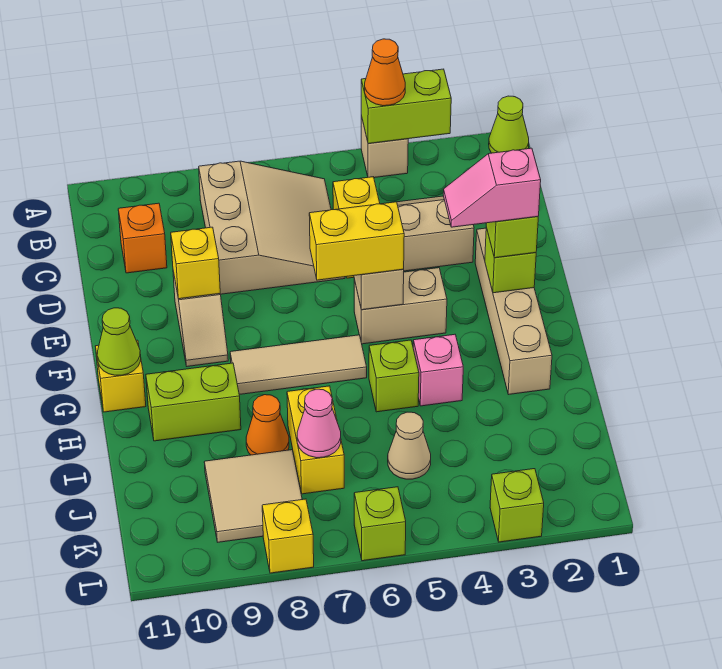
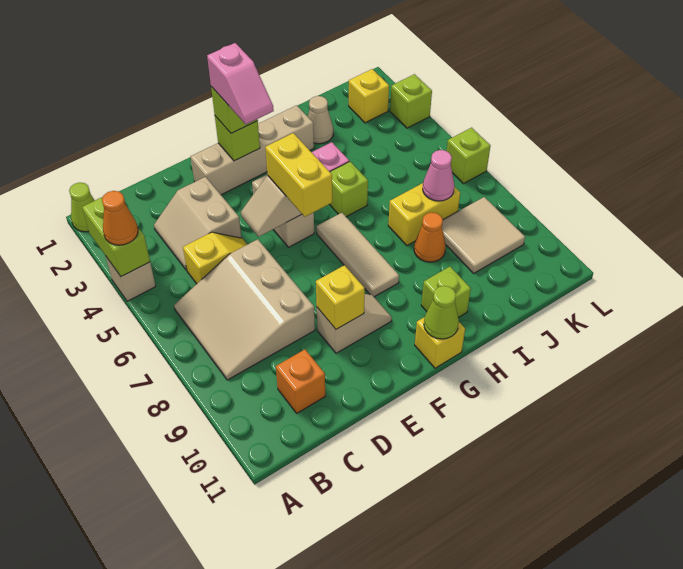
tan slope B6:D8 level 1 top 8 -> tan slope B6:D8 level 1 top D
lime brick H9:H10 level 1 -> lime brick H10 level 1
tan cone J5 level 1 -> tan cone I2 level 1
yellow brick L8 level 1 -> yellow brick K2 level 1

